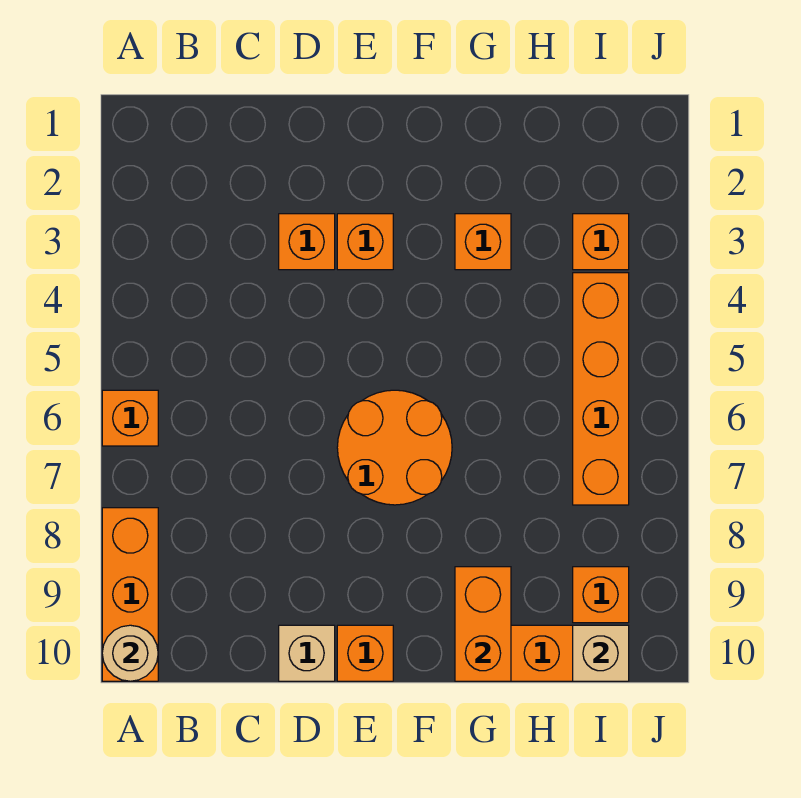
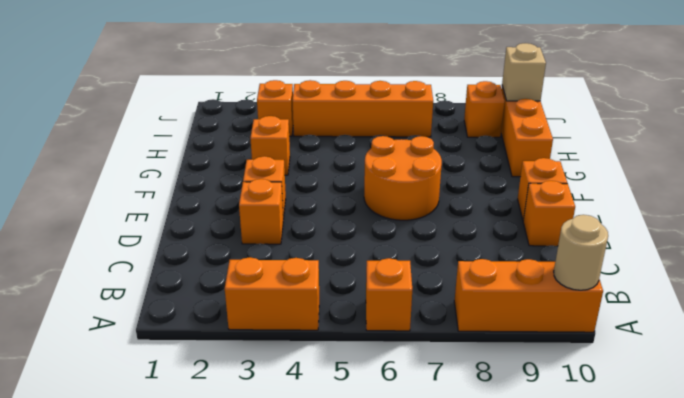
tan brick D10 level 1 -> orange brick D10 level 1
orange brick G9:G10 level 2 -> orange brick A3:A4 level 1

